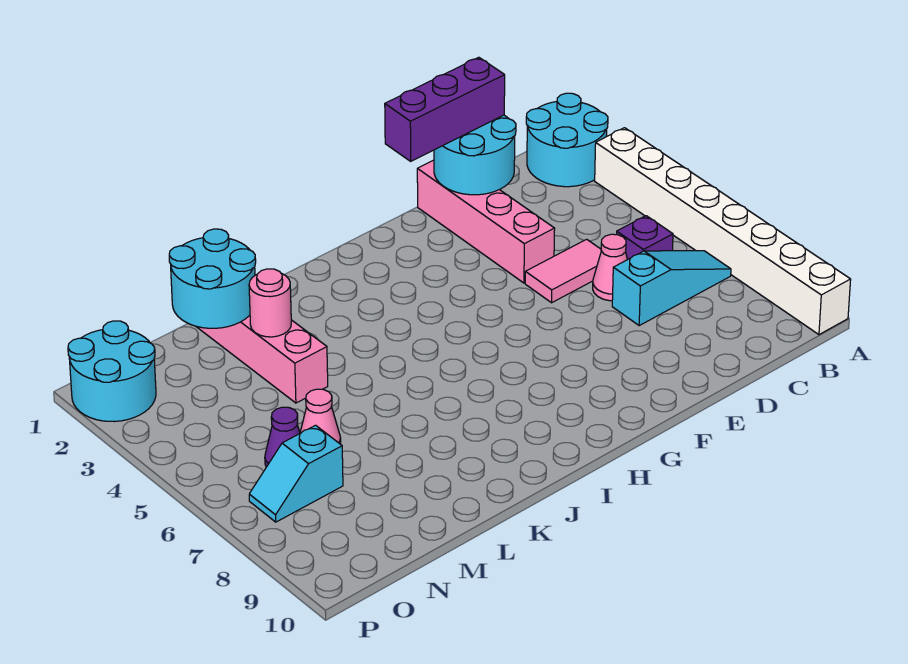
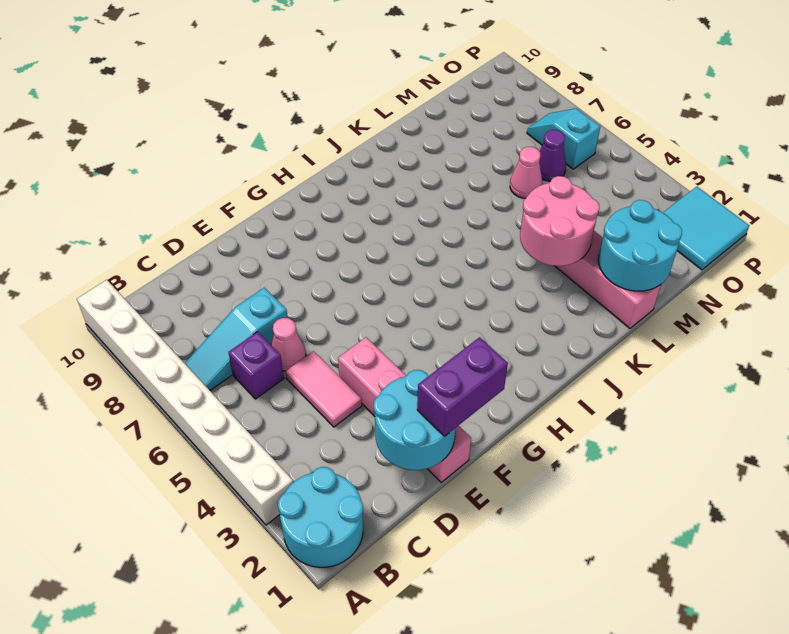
purple brick D1:F1 level 3 -> purple brick E1:F1 level 3
pink tile D5:E5 level 1 -> pink tile D4:D5 level 1
pink round brick L3 level 2 -> pink round brick K3:L4 level 2
cyan slope N7:O7 level 1 top N -> cyan slope O6:O7 level 1 top 6
cyan round brick O1:P2 level 1 -> cyan tile O1:P2 level 1

